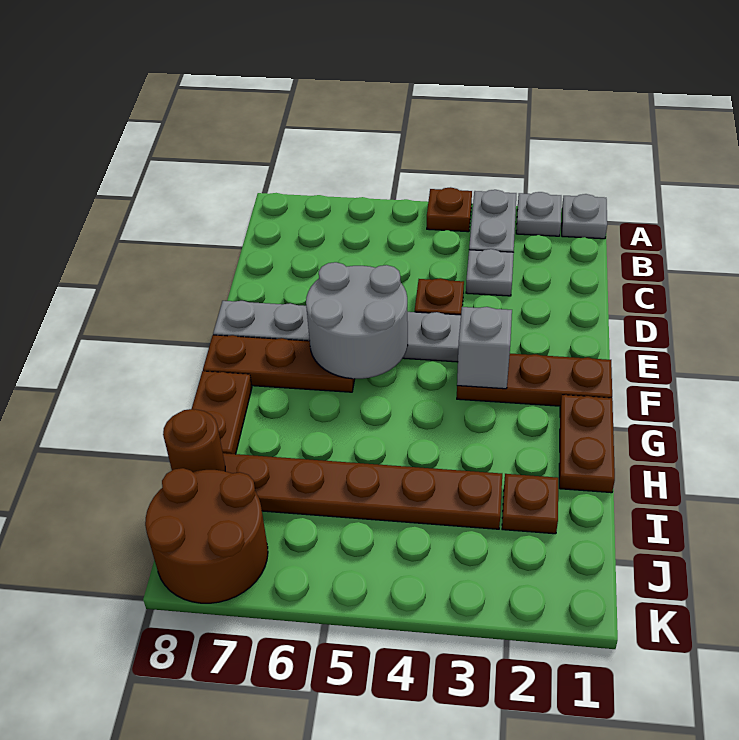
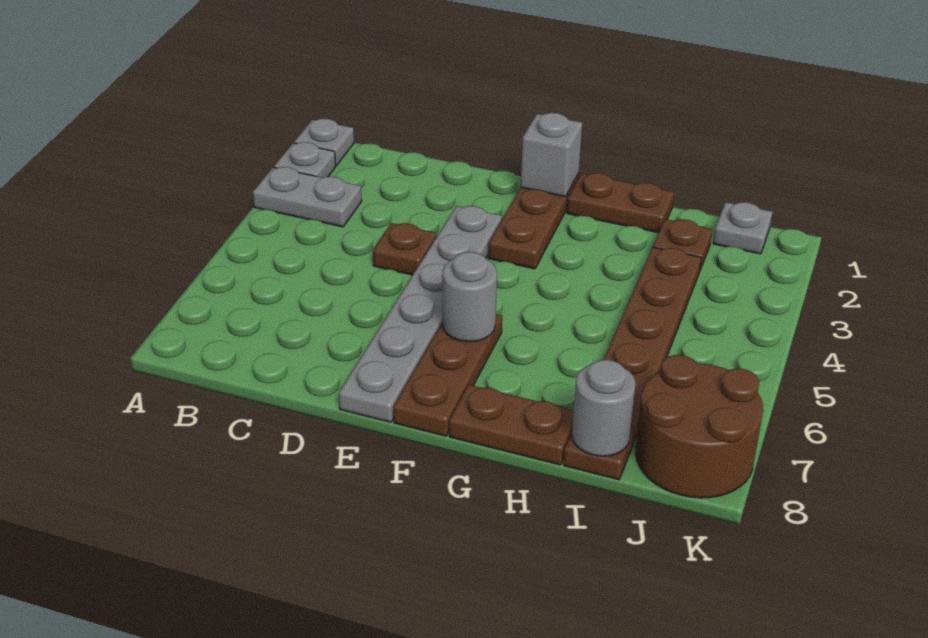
brown plate A4 level 1 -> none
grey plate C3 level 1 -> grey plate J1 level 1
grey round brick E5:F6 level 2 -> grey round brick F6 level 2
grey brick F3 level 2 -> grey brick F1 level 2
brown round brick I8 level 2 -> grey round brick I8 level 2

